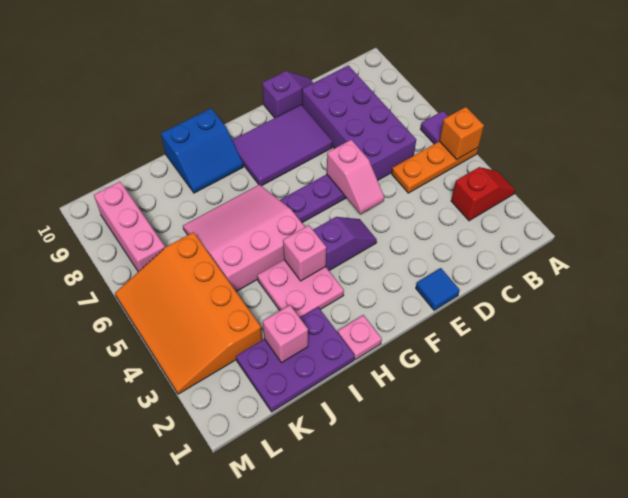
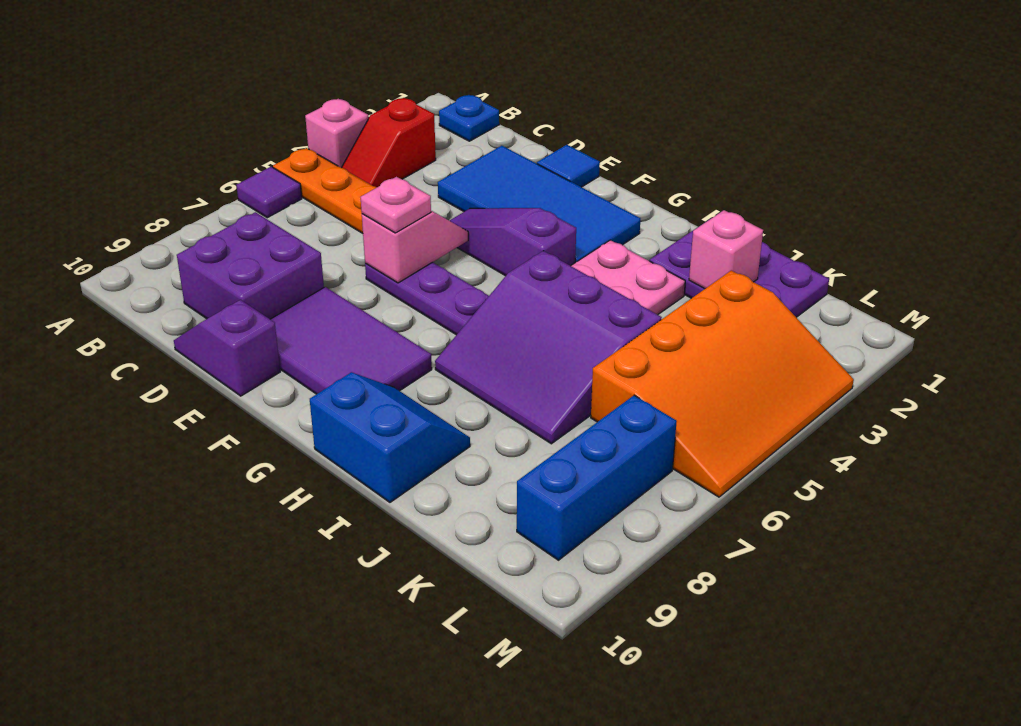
red slope A3:B3 level 1 top B -> red slope B3:B4 level 1 top 3
orange brick A5 level 2 -> none
none -> blue plate B1 level 1
purple brick C6:D9 level 1 -> purple brick C8:D9 level 1
none -> blue tile D2:G3 level 1
purple slope F4:G4 level 1 top G -> purple slope E4:G4 level 1 top G
pink plate H1 level 1 -> pink plate E6 level 3
pink brick H4 level 2 -> pink brick A4 level 1
pink slope H5:J7 level 1 top 5 -> purple slope H5:J7 level 1 top 5
pink brick L7:L9 level 1 -> blue brick L7:L9 level 1

